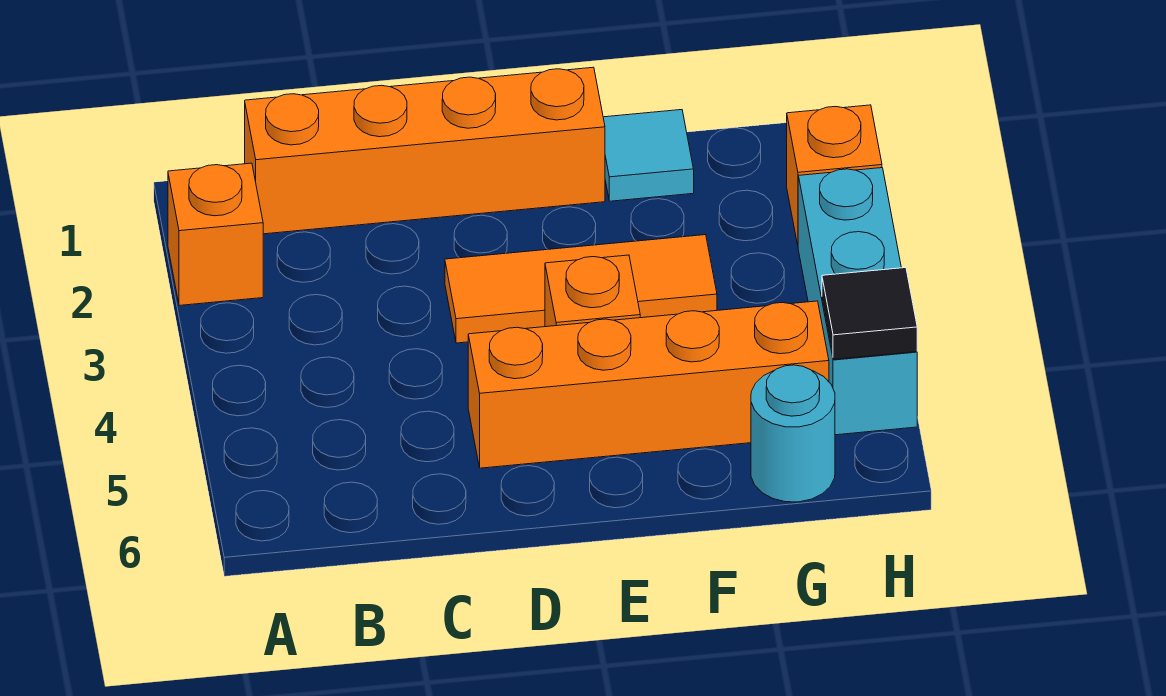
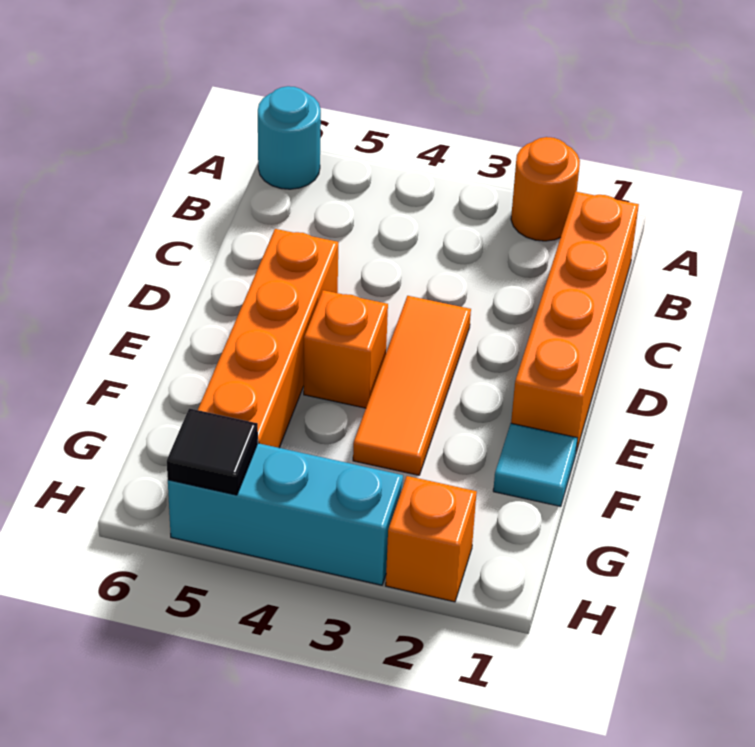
orange brick A2 level 1 -> orange round brick A2 level 1
cyan round brick G6 level 1 -> cyan round brick A6 level 1

